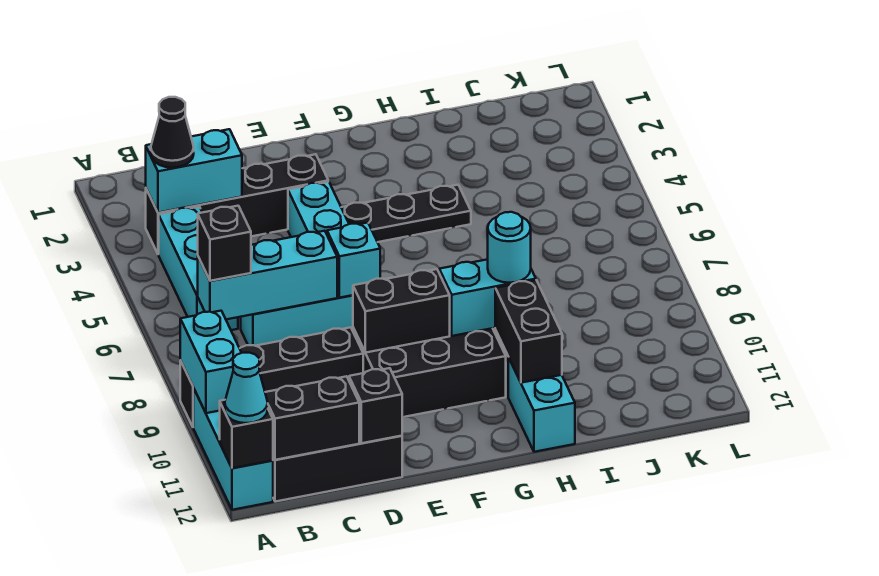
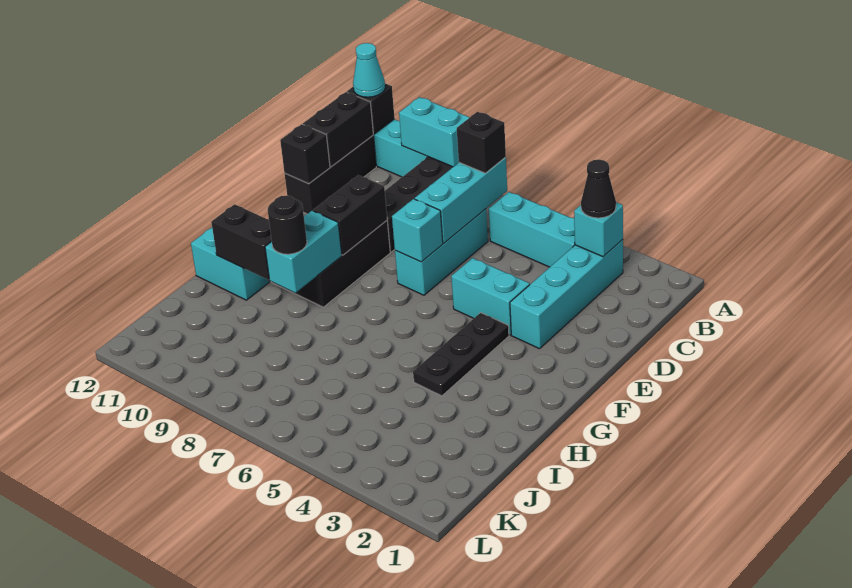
black brick B3:E3 level 1 -> cyan brick B3:E3 level 1
cyan brick B3:C3 level 2 -> cyan brick B3 level 2
cyan round brick H9 level 3 -> black round brick H9 level 3

